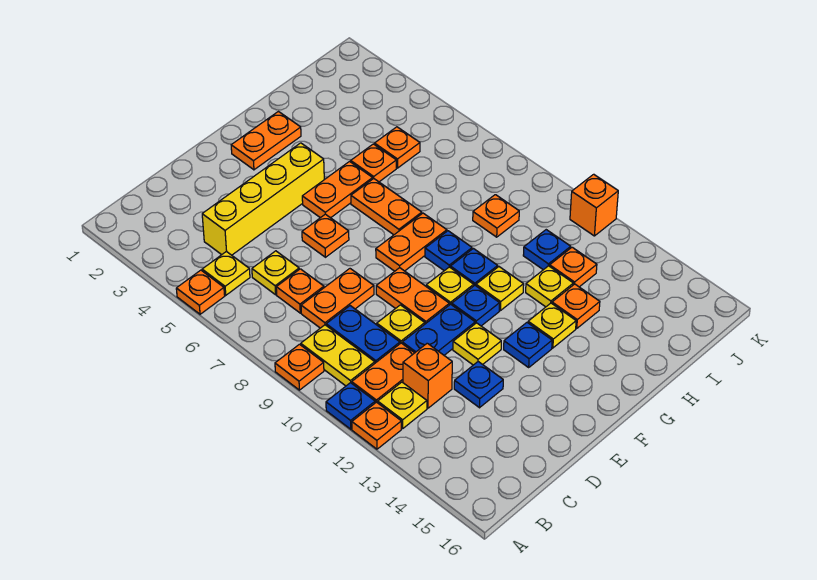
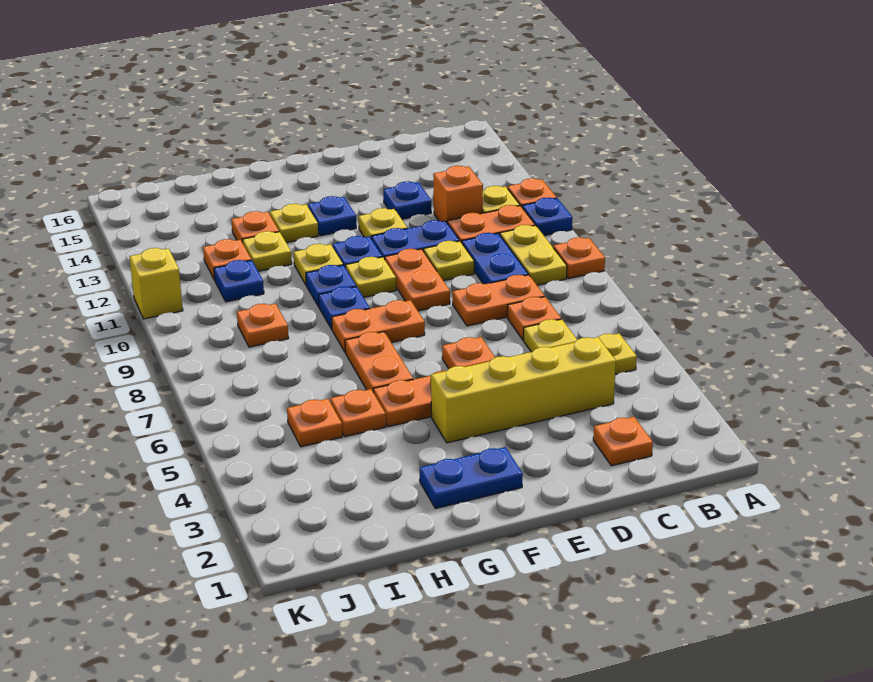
orange plate A5 level 1 -> orange plate C2 level 1
orange plate F2:G2 level 1 -> blue plate F2:G2 level 1
orange brick K11 level 1 -> yellow brick K11 level 1

